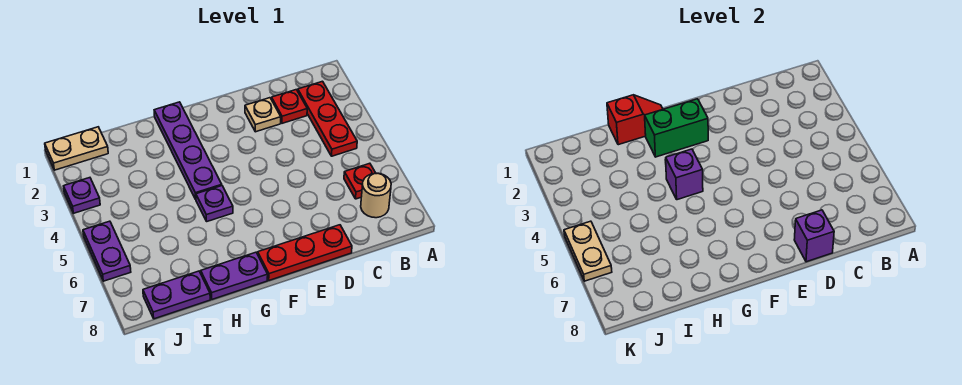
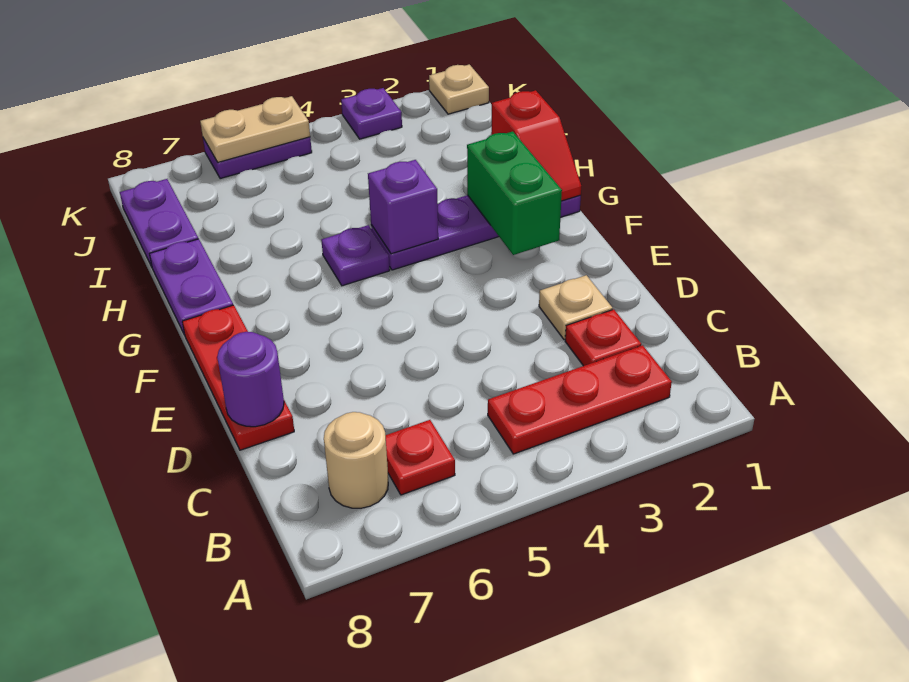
purple brick D8 level 2 -> purple round brick D8 level 2
tan plate J1:K1 level 1 -> tan plate K1 level 1

